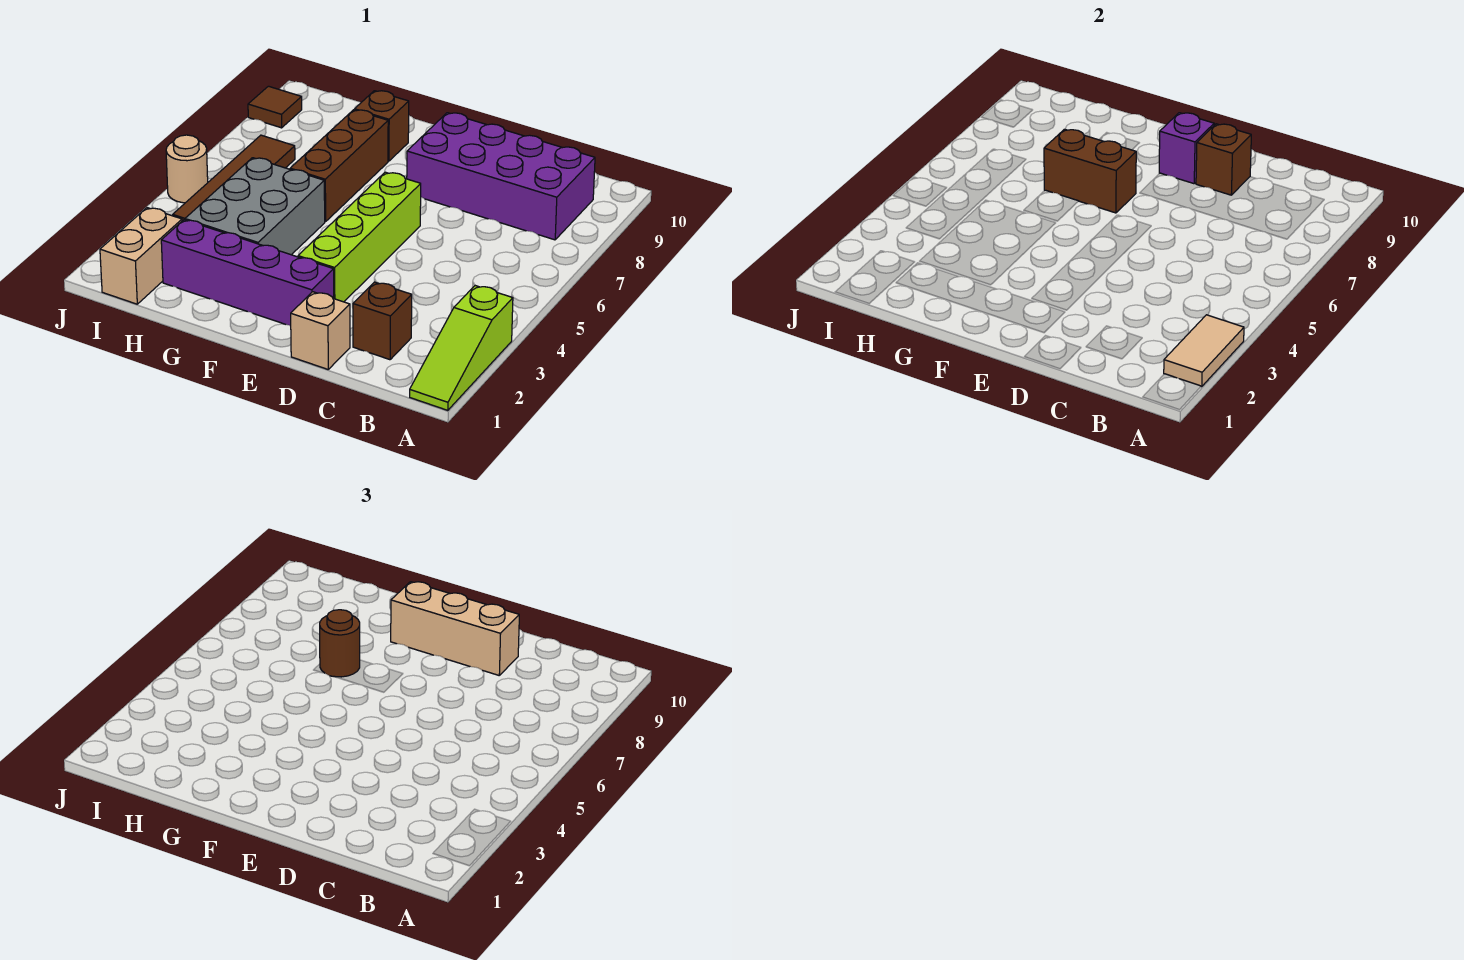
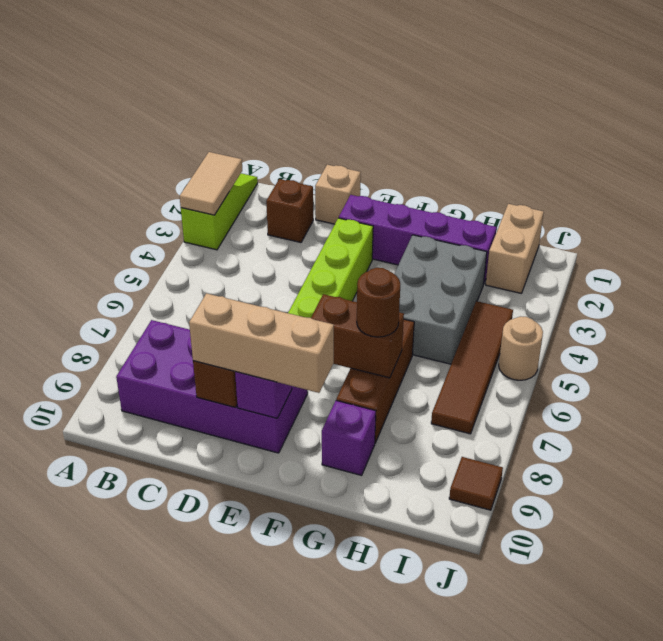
brown brick G9 level 1 -> purple brick G9 level 1

